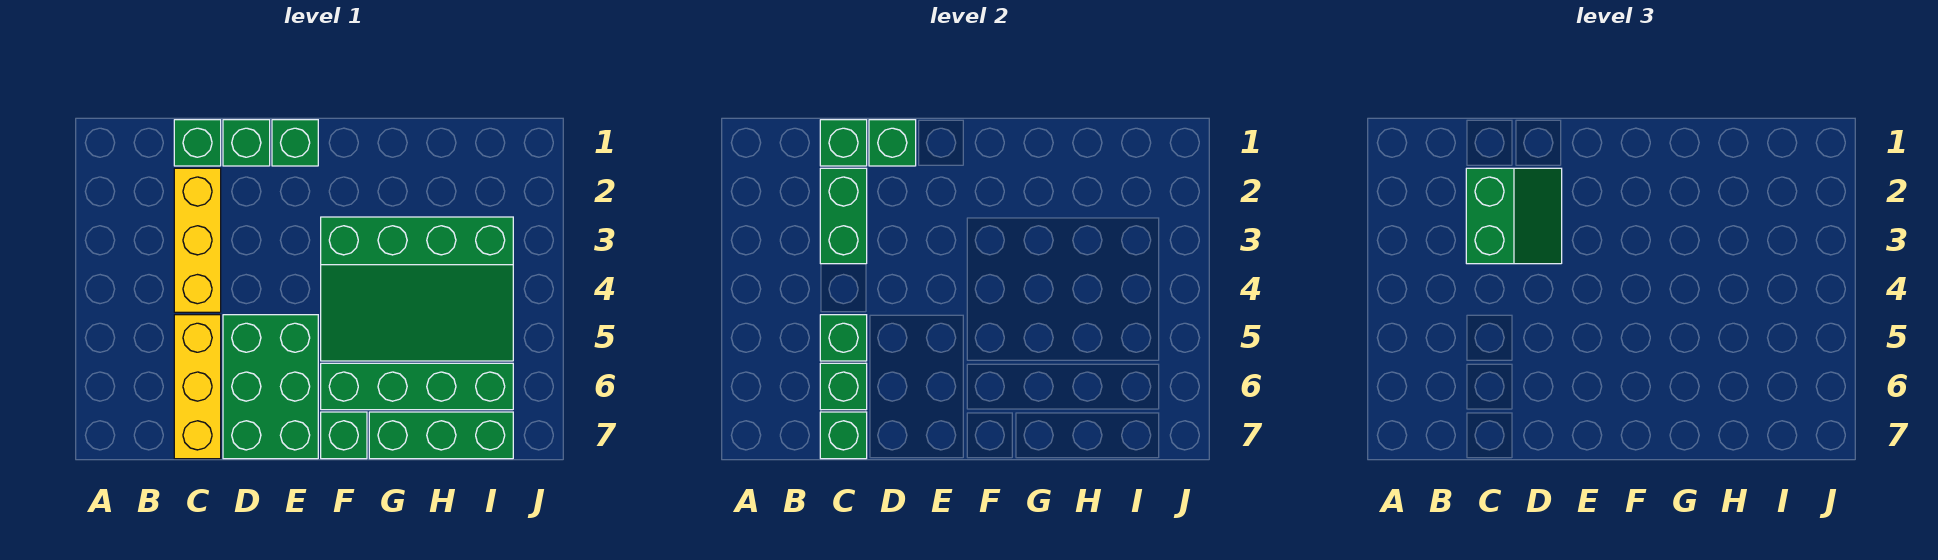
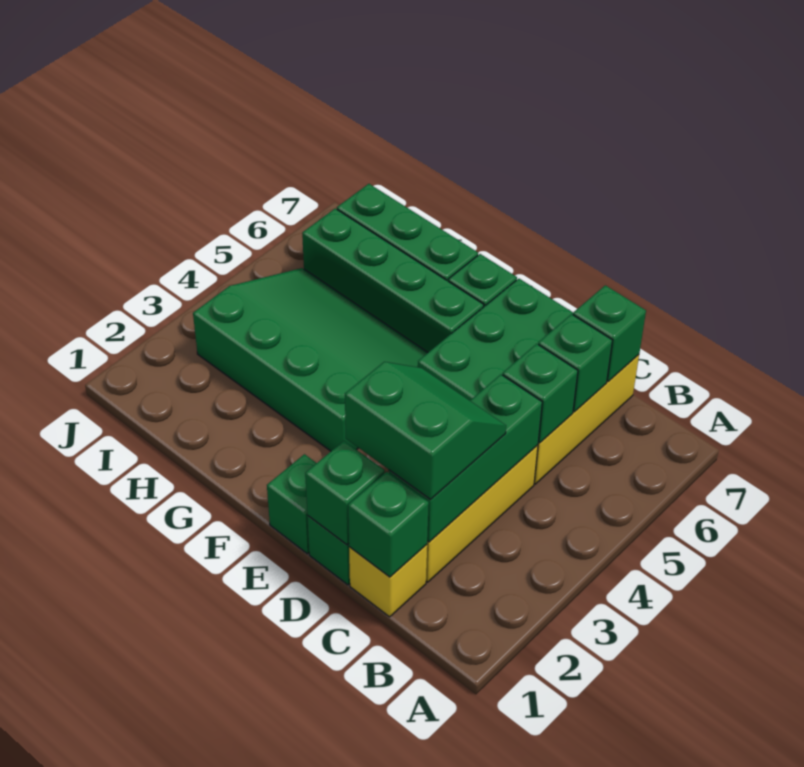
green brick C1 level 1 -> yellow brick C1 level 1
green brick C2:C3 level 2 -> green brick C2:C4 level 2
green slope C2:D3 level 3 top C -> green slope C2:D3 level 3 top 2

